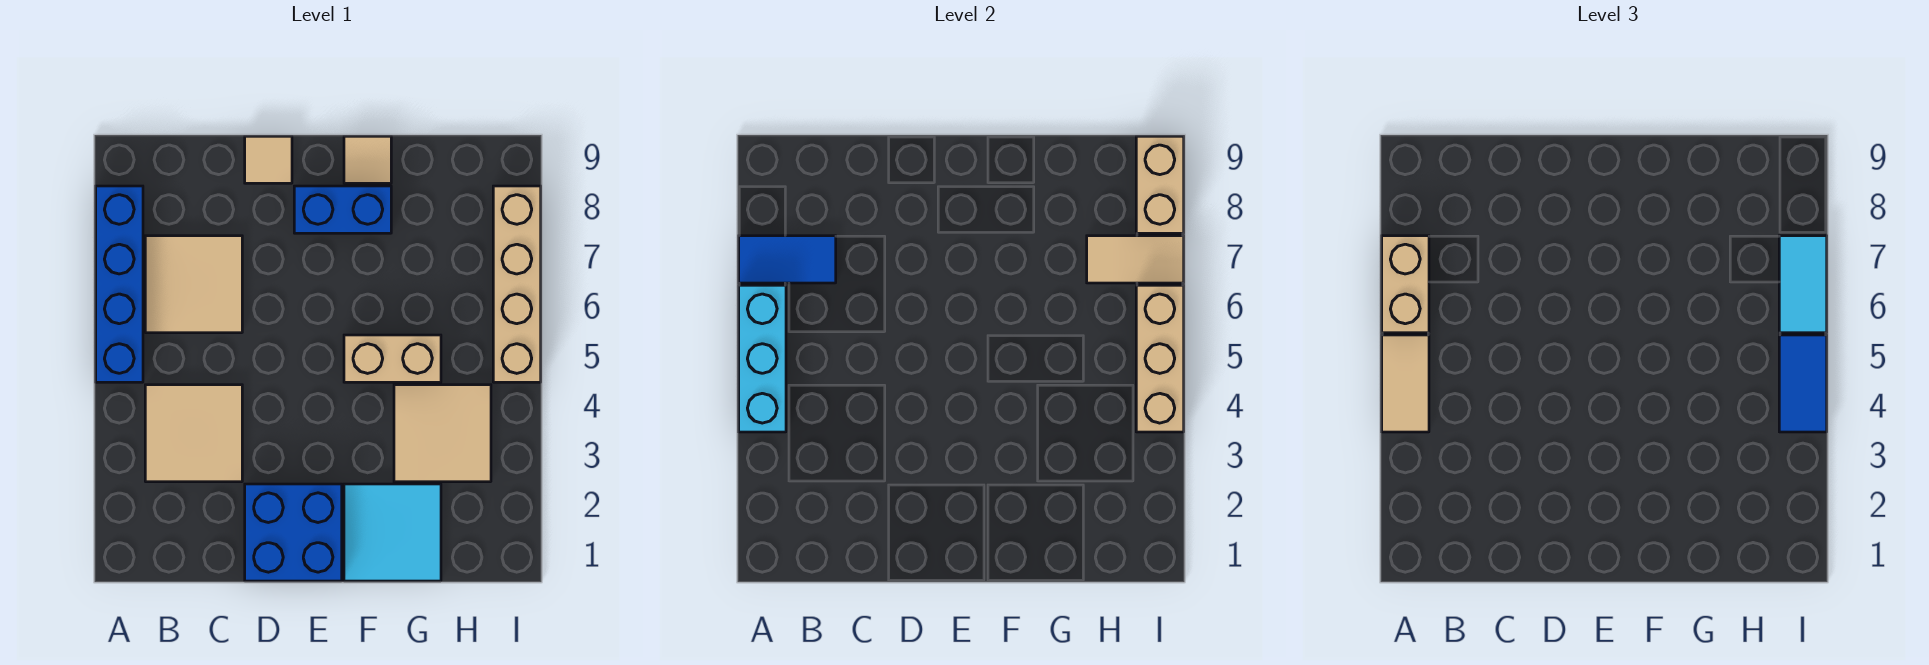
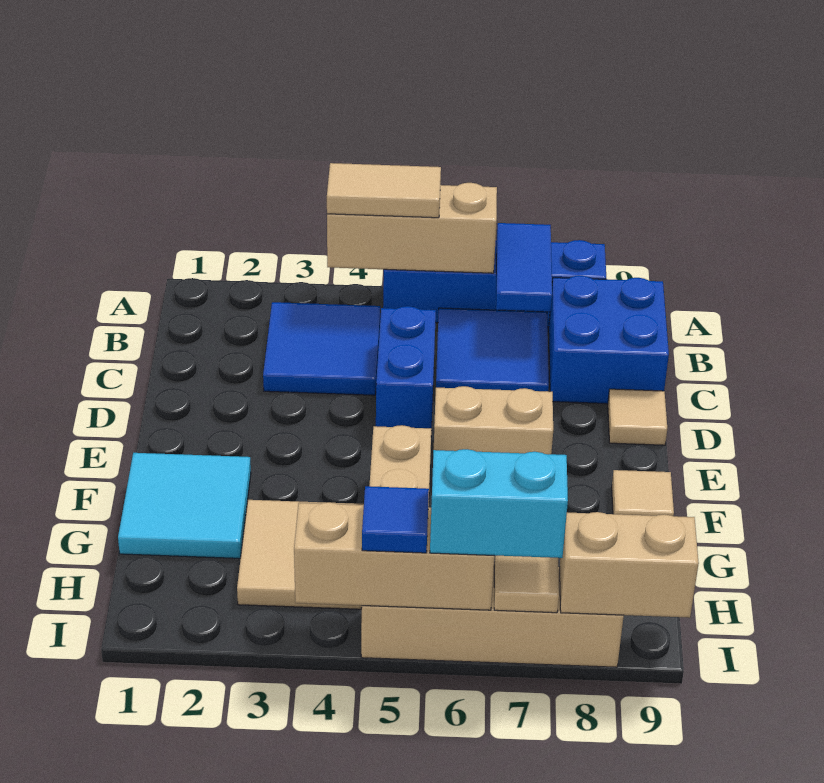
cyan brick A4:A6 level 2 -> tan brick A4:A6 level 2
tan brick A6:A7 level 3 -> tan brick E6:E7 level 1
tan tile B3:C4 level 1 -> blue tile B3:C4 level 1
tan tile B6:C7 level 1 -> blue tile B6:C7 level 1
blue brick D1:E2 level 1 -> blue brick B8:C9 level 1
blue brick E8:F8 level 1 -> blue brick C5:D5 level 1
blue tile I4:I5 level 3 -> blue tile I5 level 3
cyan tile I6:I7 level 3 -> cyan brick I6:I7 level 3

